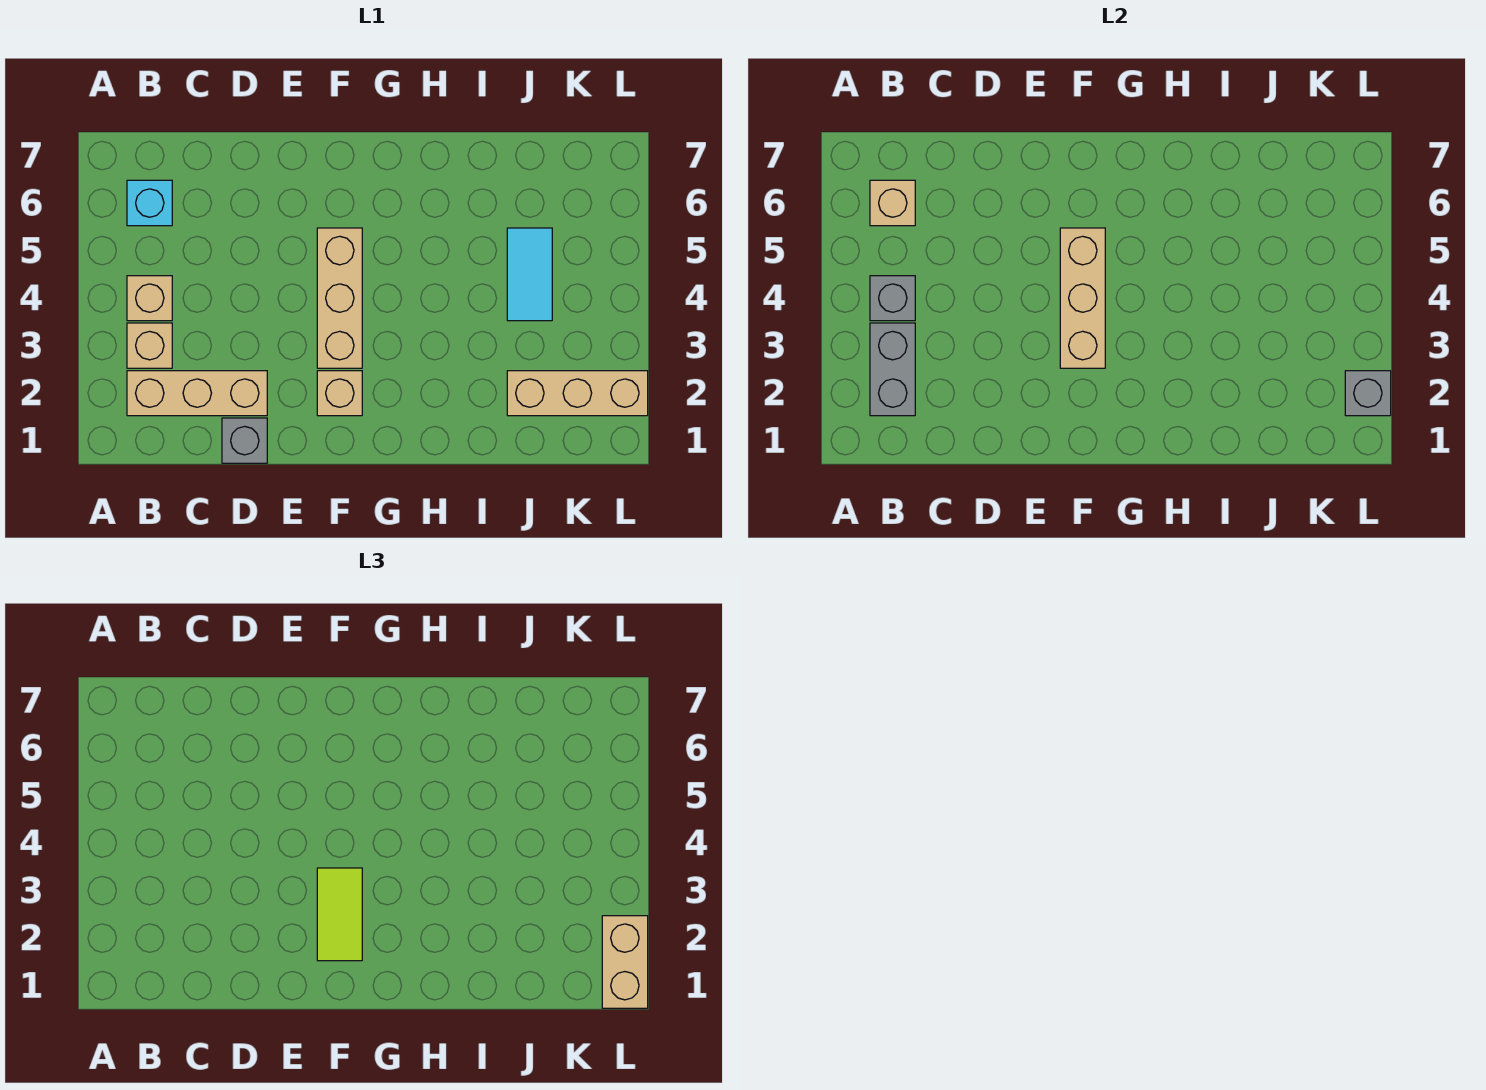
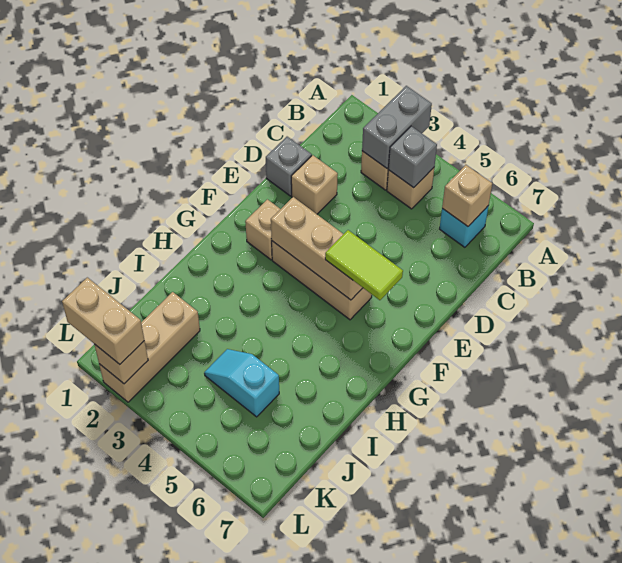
tan brick B2:D2 level 1 -> tan brick D2 level 1
grey brick B2:B3 level 2 -> grey brick A3:B3 level 2
lime tile F2:F3 level 3 -> lime tile F5:F6 level 3
cyan tile J4:J5 level 1 -> cyan slope J4:J5 level 1 top 5
grey brick L2 level 2 -> tan brick L2 level 2

